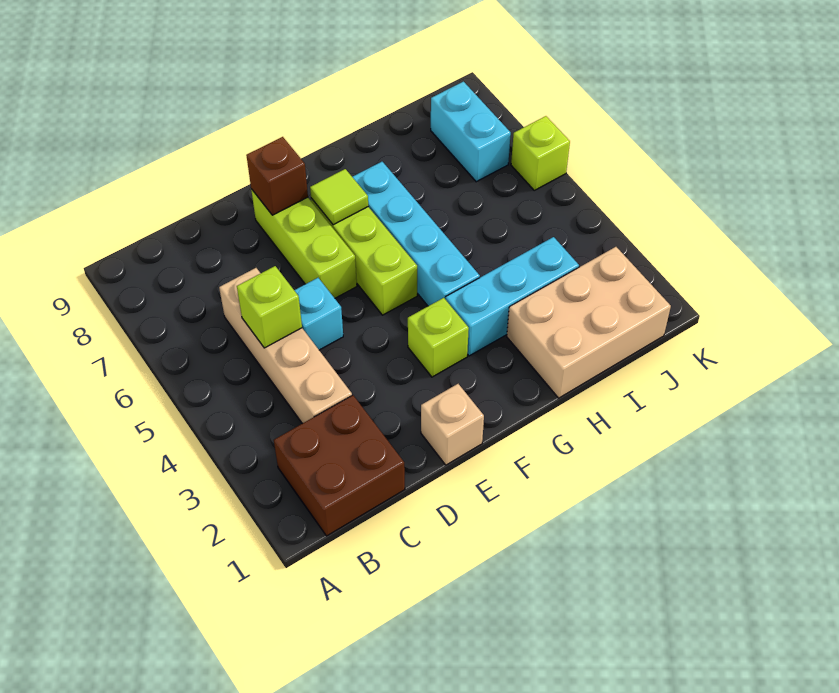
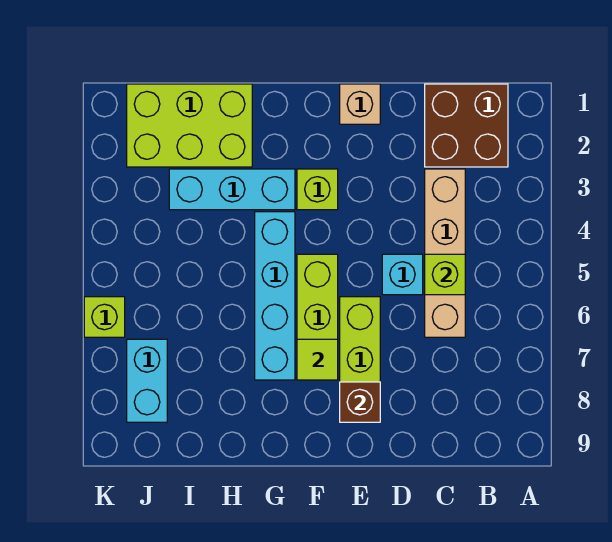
tan brick H1:J2 level 1 -> lime brick H1:J2 level 1

